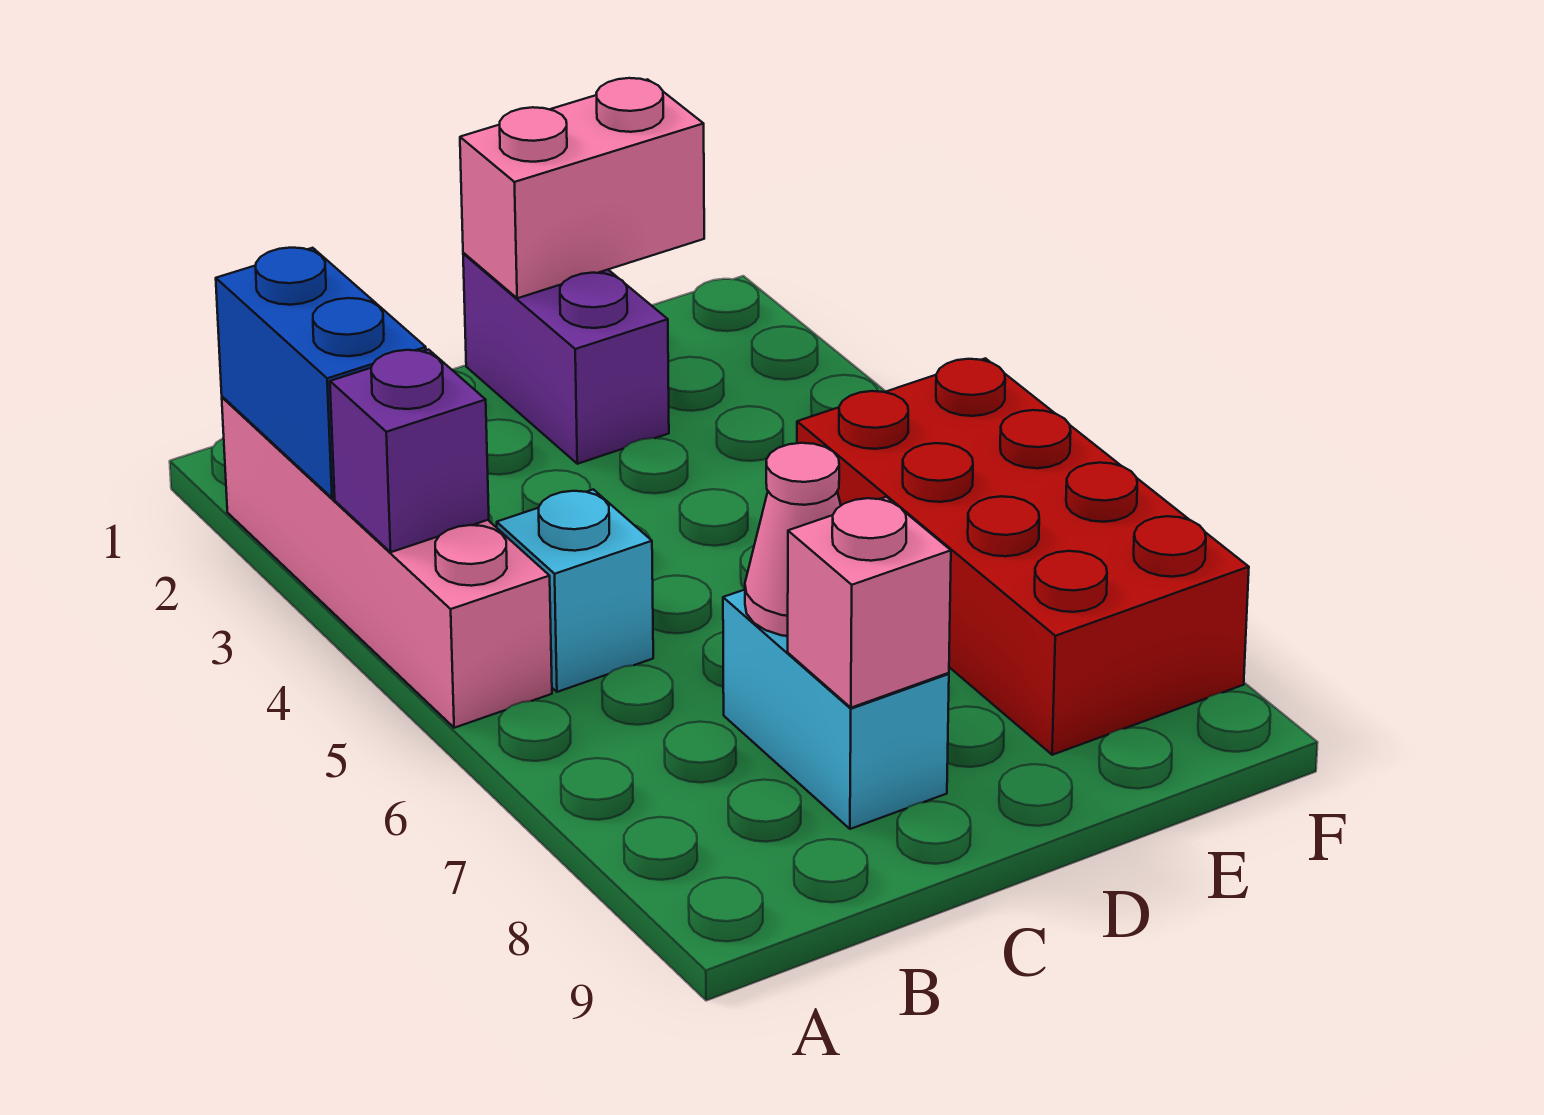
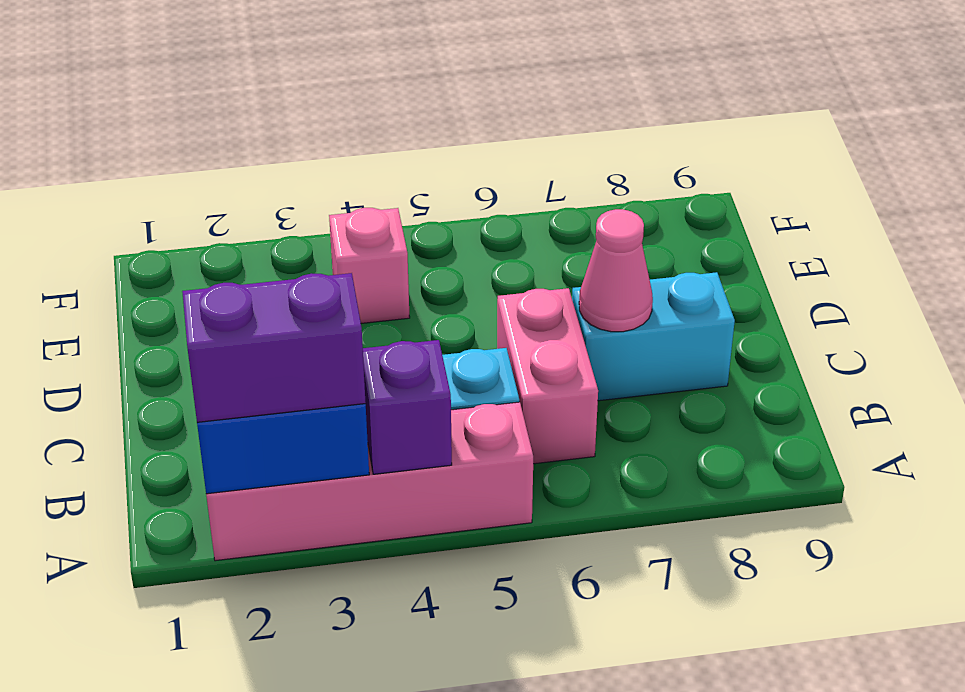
pink brick C8 level 2 -> pink brick E4 level 1
purple brick D1:D2 level 1 -> purple brick A2:A3 level 3
pink brick D1:E1 level 2 -> pink brick B6:C6 level 1
red brick E5:F8 level 1 -> none

